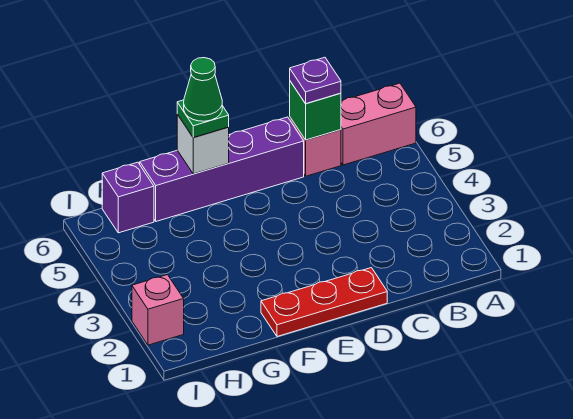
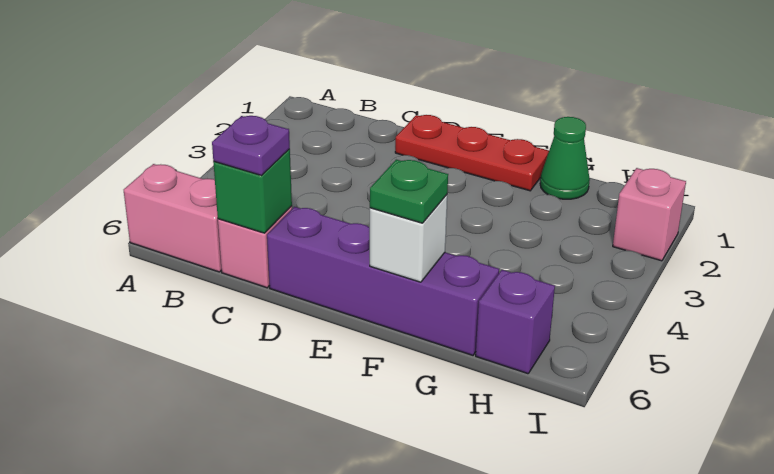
green cone F6 level 4 -> green cone G1 level 1

